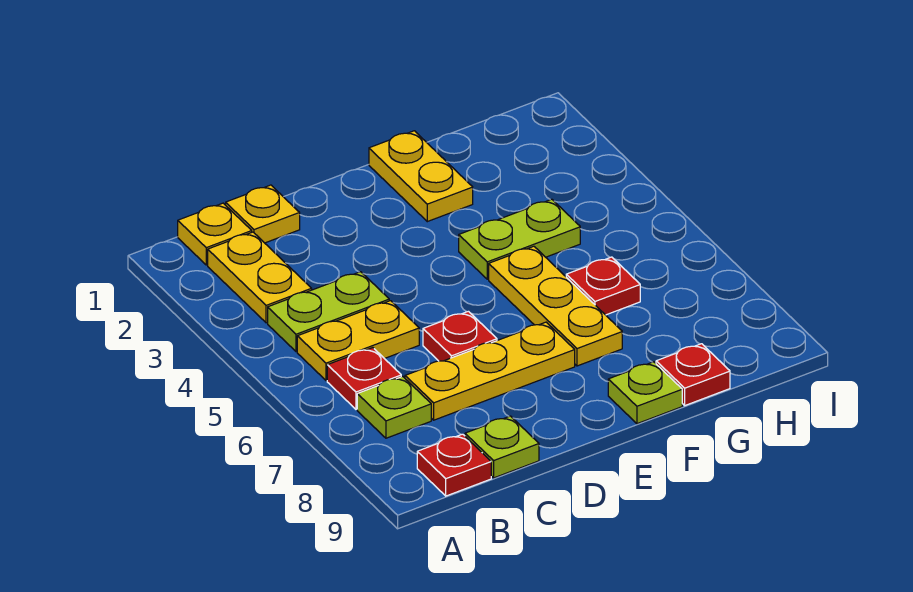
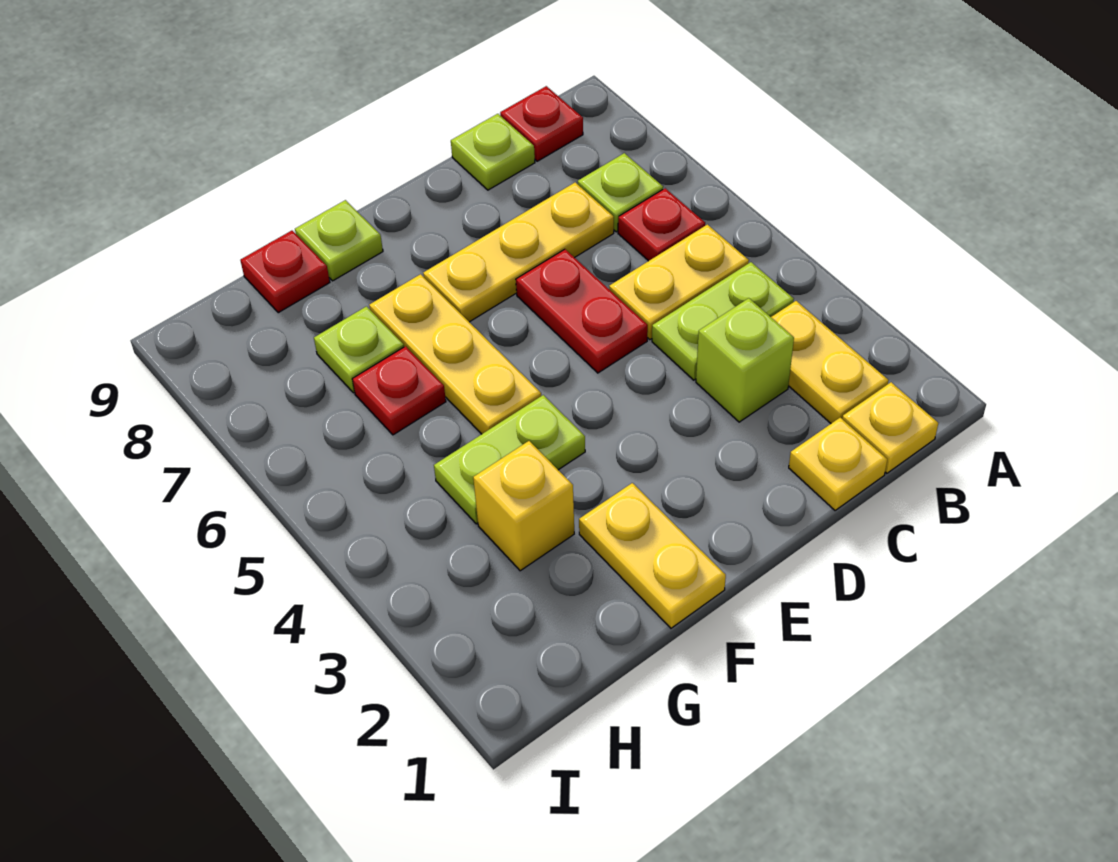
none -> lime brick C3 level 1
red plate D6 level 1 -> red plate D5:D6 level 1
none -> yellow brick G3 level 1
none -> lime plate G7 level 1

